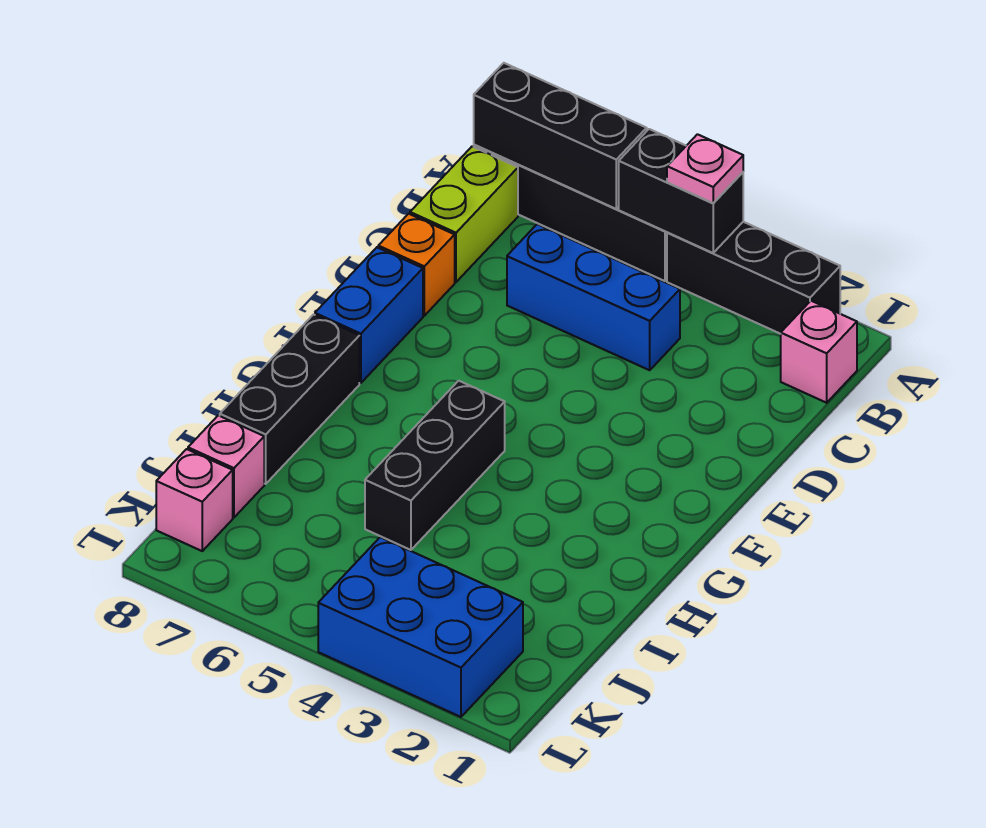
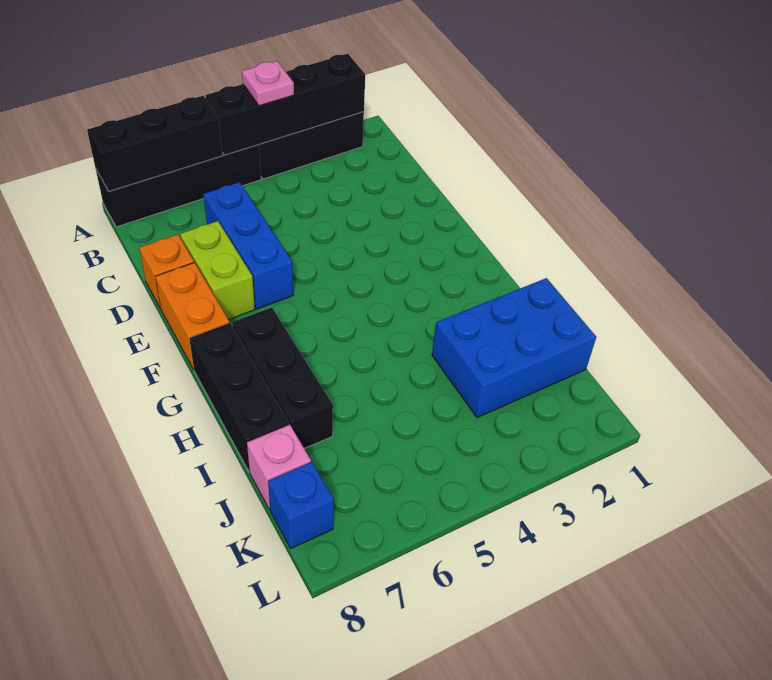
black brick A4:A5 level 2 -> black brick A2:A5 level 2
pink brick B1 level 1 -> none
lime brick B8:C8 level 1 -> lime brick D7:E7 level 1
blue brick C4:C6 level 1 -> blue brick C6:E6 level 1
blue brick E8:F8 level 1 -> orange brick E8:F8 level 1
black brick G5:I5 level 1 -> black brick G7:I7 level 1
blue brick K2:L4 level 1 -> blue brick I1:J3 level 1
pink brick K8 level 1 -> blue brick K8 level 1

